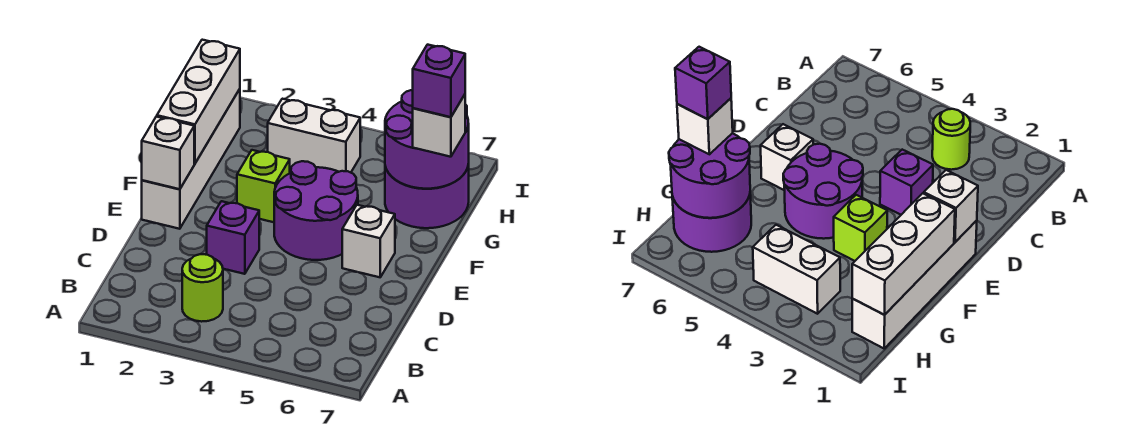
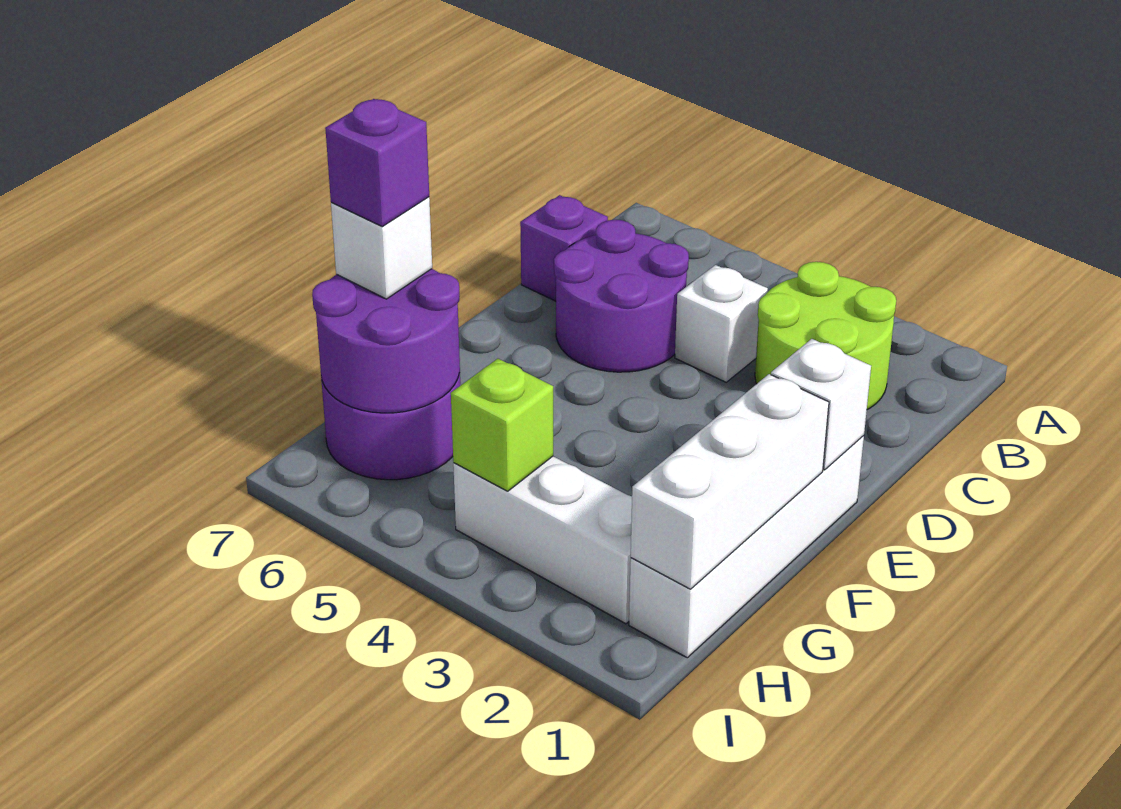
lime round brick B3 level 1 -> lime round brick B2:C3 level 1
purple brick D3 level 1 -> purple brick C7 level 1
purple round brick E4:F5 level 1 -> purple round brick C5:D6 level 1
white brick E6 level 1 -> white brick C4 level 1
lime brick F3 level 1 -> lime brick H4 level 2
white brick H3:H4 level 1 -> white brick H2:H4 level 1

